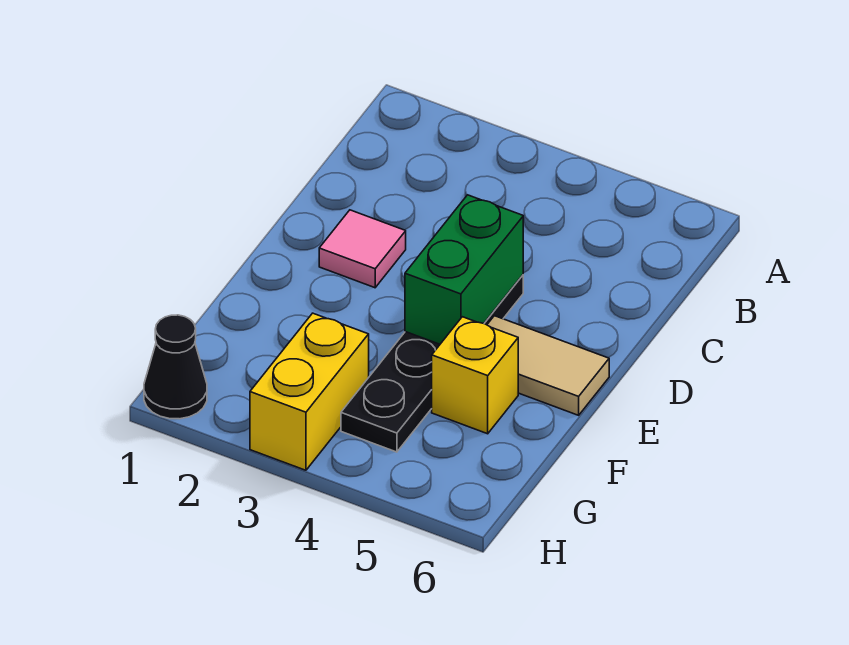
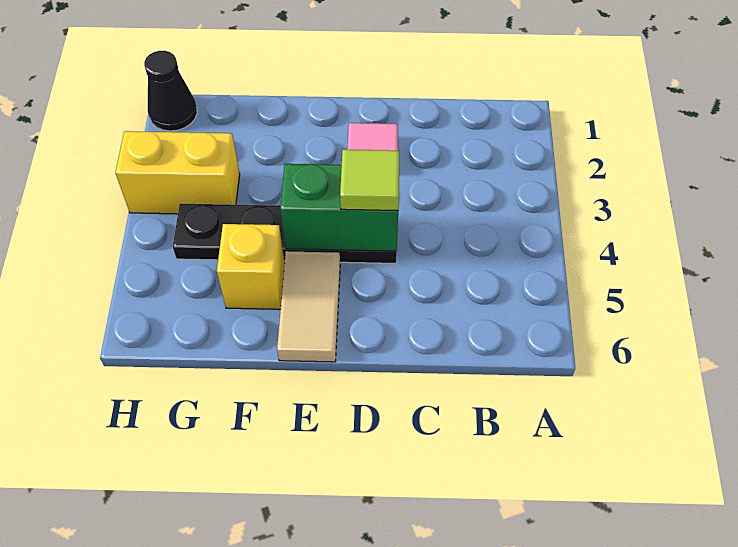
none -> lime tile D4 level 3

